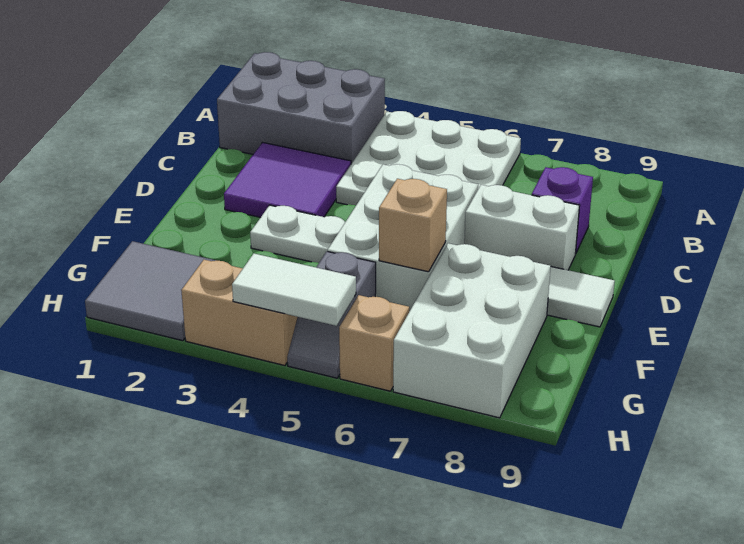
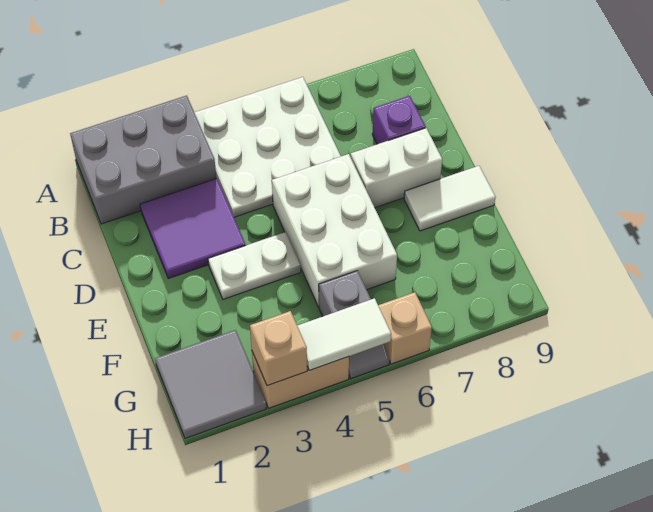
tan brick F6 level 2 -> tan brick H3 level 2
white brick F7:H8 level 1 -> none

